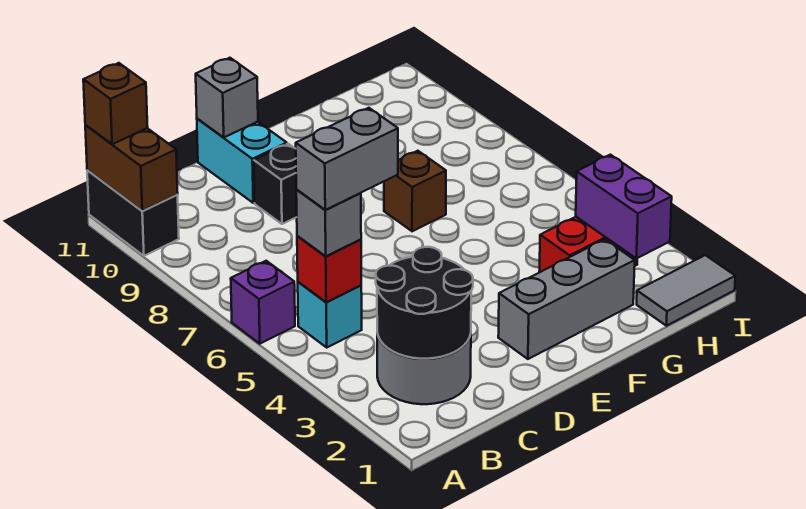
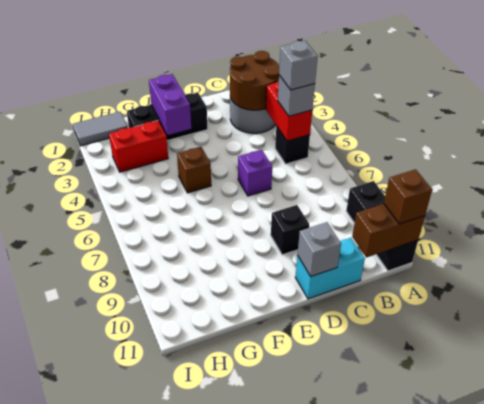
purple brick A6 level 1 -> purple brick D6 level 1
black brick A10:A11 level 1 -> black brick A9:A11 level 1
brown brick A10:A11 level 2 -> brown brick A11:B11 level 2
black round brick B2:C3 level 2 -> brown round brick B2:C3 level 2
cyan brick B5 level 1 -> black brick B5 level 1
red brick B5 level 2 -> red brick B4:B5 level 2
grey brick B5:C5 level 4 -> grey brick B5 level 4
cyan brick D10:D11 level 1 -> cyan brick C11:D11 level 1
grey brick E2:G2 level 1 -> black brick E2:G2 level 1
brown brick F7 level 1 -> brown brick F5 level 1
purple brick H2:H3 level 2 -> purple brick F2:F3 level 2

